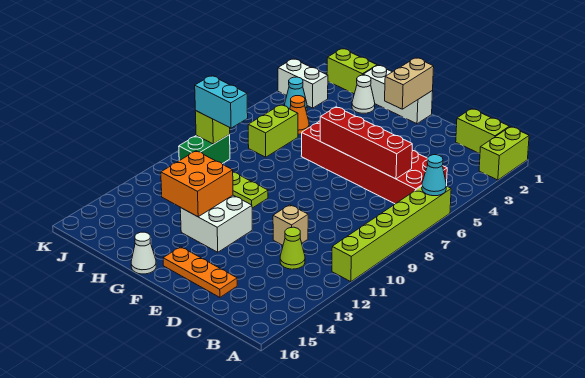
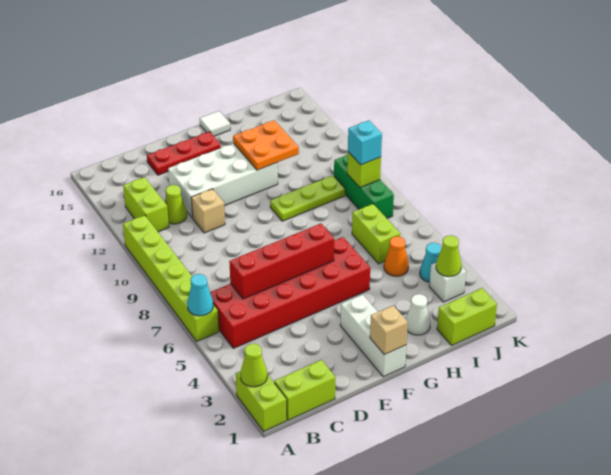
none -> lime cone A2 level 2
none -> lime brick B12:B13 level 1
orange plate D15:F15 level 1 -> red plate D15:F15 level 1
white brick F1:H1 level 1 -> white brick F1:F3 level 1
tan brick F1:F2 level 2 -> tan brick F1 level 2
white brick F12:G13 level 1 -> white brick D12:G13 level 1
orange brick G12:H13 level 2 -> orange plate G12:H13 level 2
white cone G16 level 1 -> white tile G16 level 1
cyan brick I9:J9 level 3 -> cyan brick J9 level 3
white brick J3:K3 level 1 -> white brick J3 level 1
none -> lime cone J3 level 2
green brick J9:J10 level 1 -> green brick J8:J10 level 1

